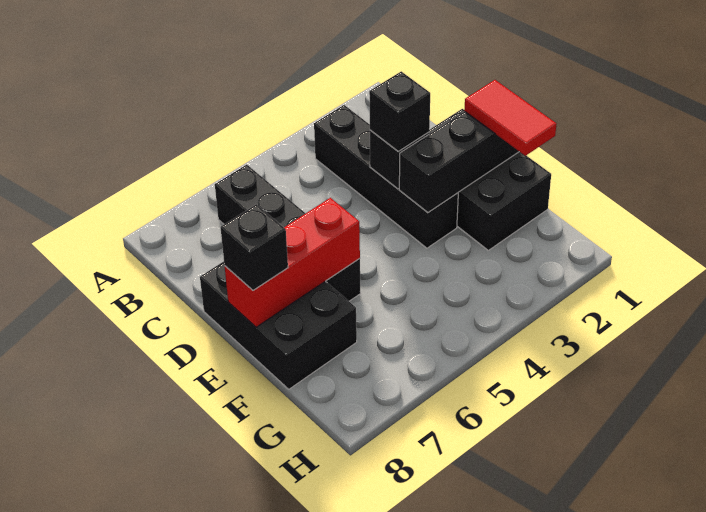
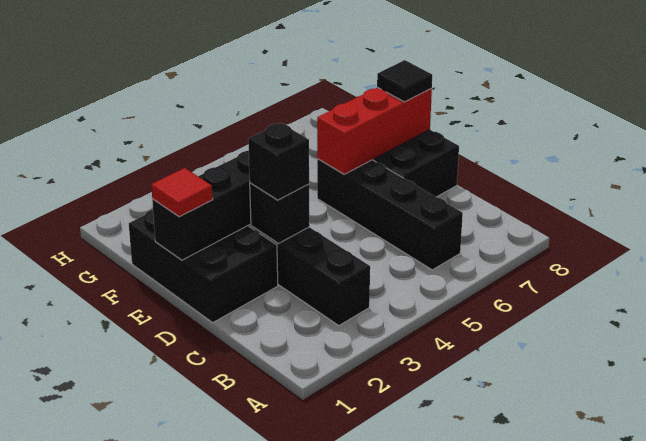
red tile E1:F1 level 3 -> red tile E1 level 3
black brick E8 level 3 -> black tile E8 level 3

